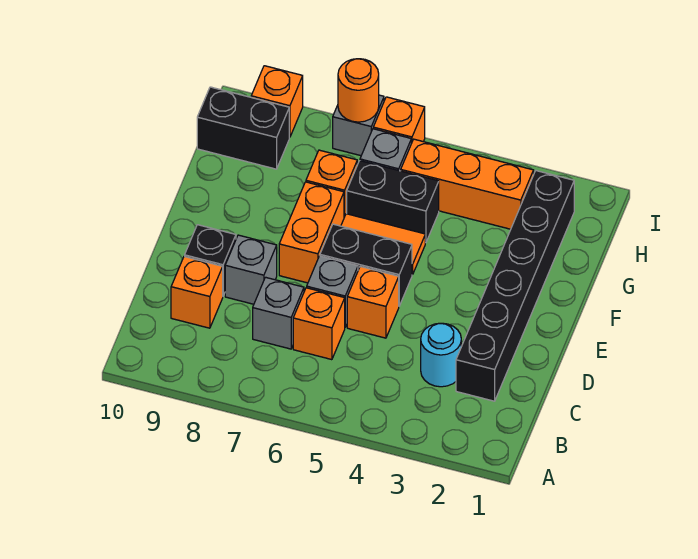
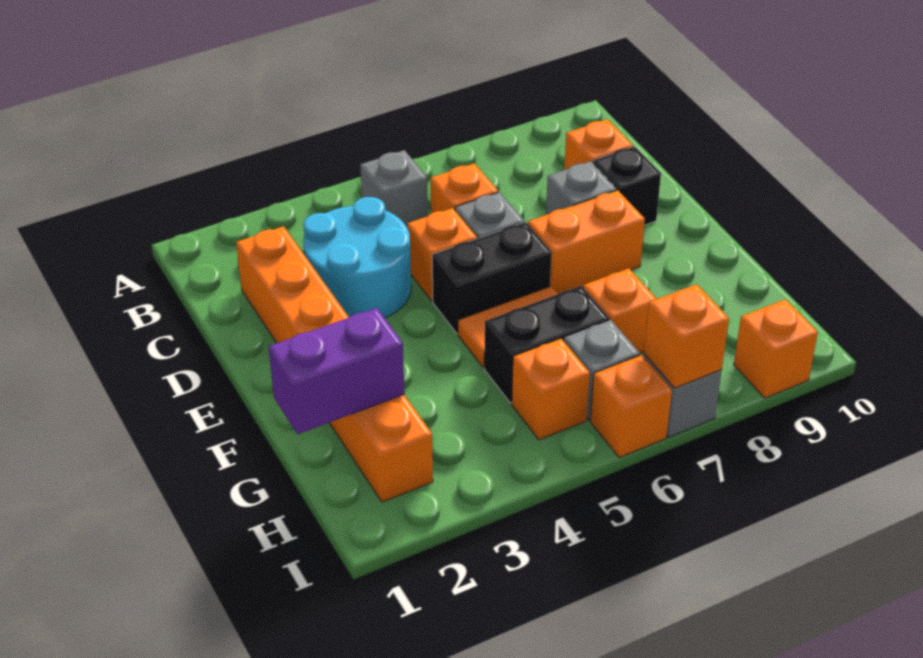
black brick C2:H2 level 1 -> orange brick C2:H2 level 1
cyan round brick C3 level 1 -> cyan round brick C3:D4 level 1
grey brick C7 level 1 -> grey brick B5 level 1
orange brick E7:F7 level 1 -> orange brick E7:E8 level 1
none -> purple brick G1:G2 level 2
orange brick H3:H5 level 1 -> orange brick H5 level 1
black brick H9:H10 level 1 -> none
orange round brick I7 level 2 -> orange brick I7 level 2

